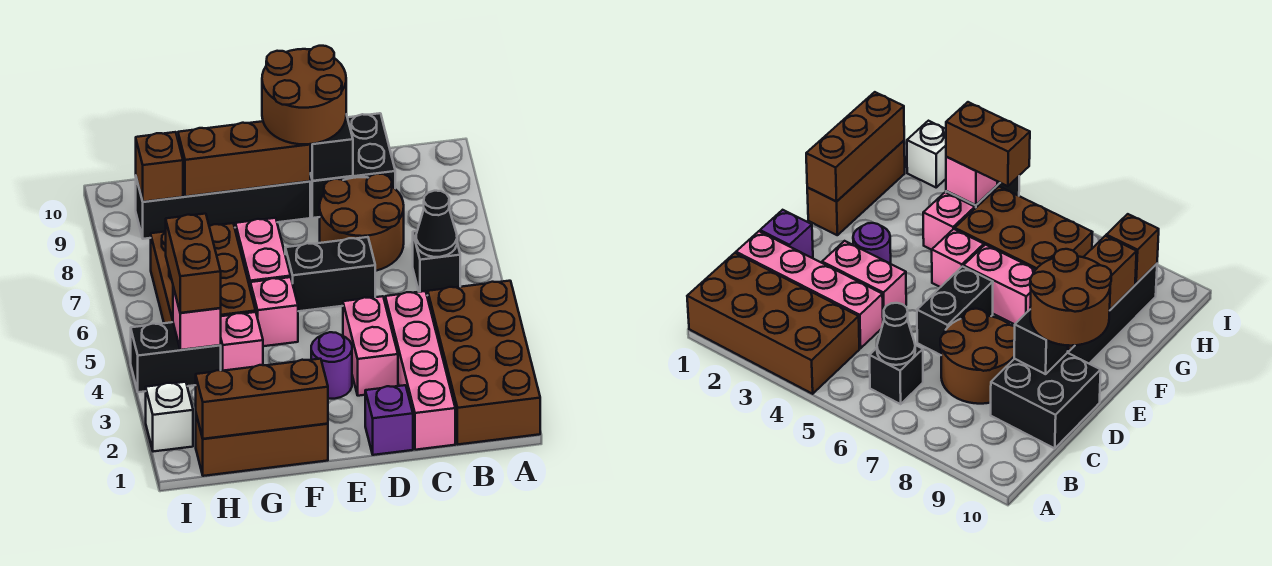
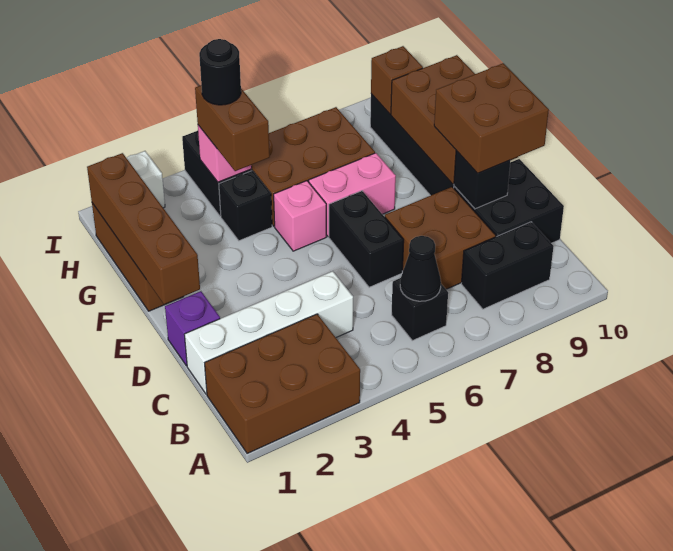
brown brick A1:B4 level 1 -> brown brick A1:B3 level 1
none -> black brick B8:B9 level 1
pink brick C1:C4 level 1 -> white brick C1:C4 level 1
brown round brick C7:D8 level 1 -> brown brick C7:D8 level 1
pink brick D3:D4 level 1 -> none
brown round brick D9:E10 level 3 -> brown brick D9:E10 level 3
purple round brick E3 level 1 -> none
brown brick E9:G9 level 2 -> brown brick E9:G10 level 2
brown brick F1:H1 level 2 -> brown brick E1:H1 level 2
pink brick G4 level 1 -> black brick G4 level 1
brown brick H4:H5 level 3 -> brown brick G4:H4 level 3
none -> black round brick H4 level 4

